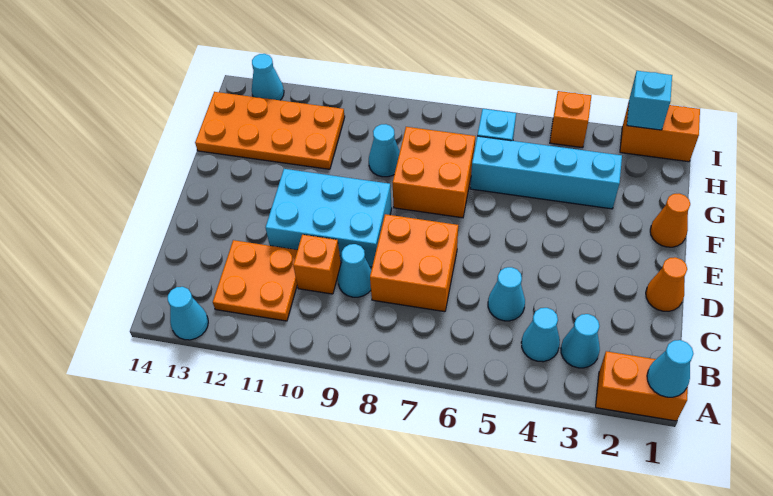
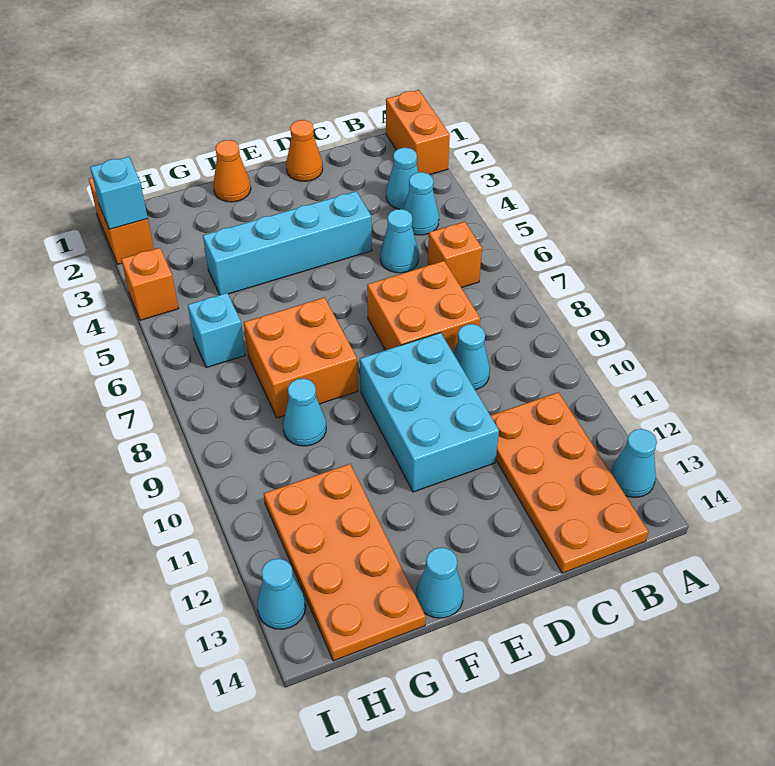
cyan cone A1 level 2 -> cyan cone F14 level 1
orange plate B11:C12 level 1 -> orange plate B11:C14 level 1
orange brick C10 level 1 -> orange brick B6 level 1
cyan brick G3:G6 level 1 -> cyan brick D4:G4 level 1

